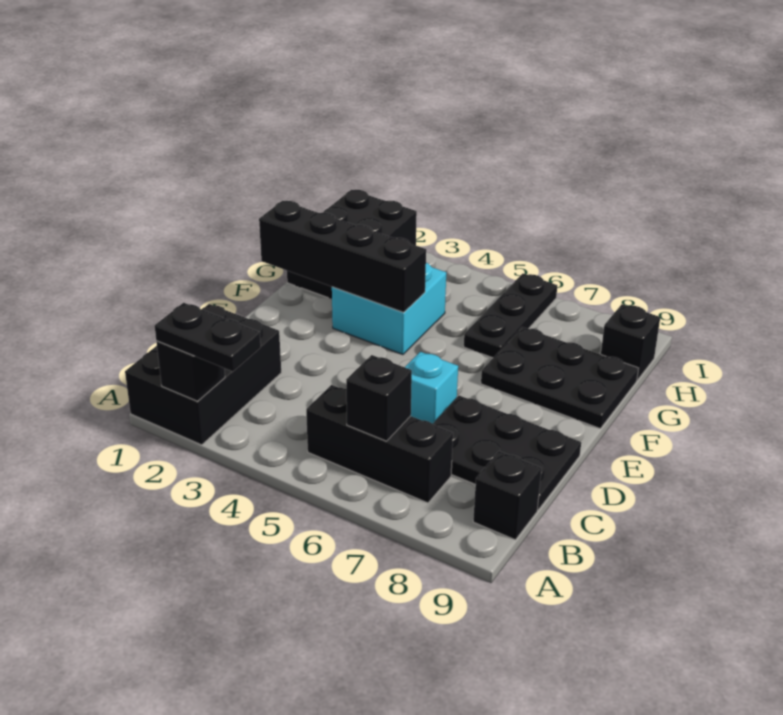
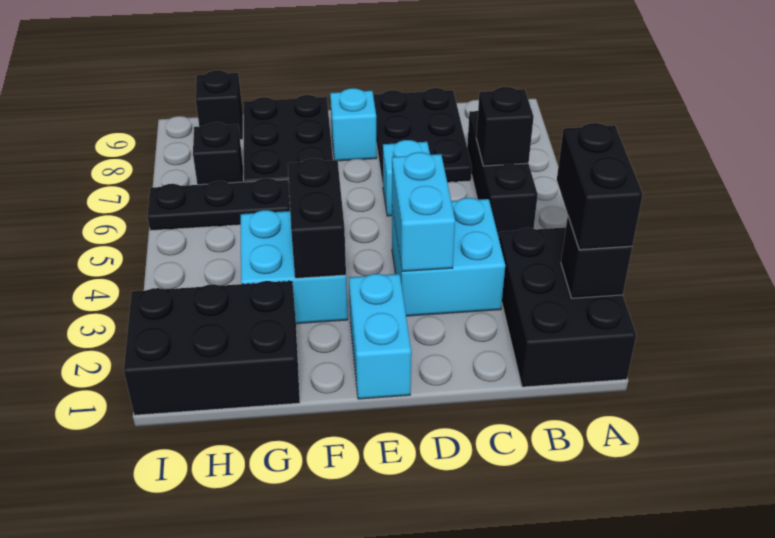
black brick A1:C2 level 1 -> black brick A1:B3 level 1
black plate A2:A3 level 3 -> black brick A2:A3 level 3
black brick B9 level 1 -> black brick H7 level 1
none -> cyan brick C3:D4 level 1
none -> cyan brick D3:D4 level 2
none -> cyan brick E1:E2 level 1
none -> cyan brick E8 level 1
black brick F1:F4 level 2 -> black brick F3:F4 level 2

